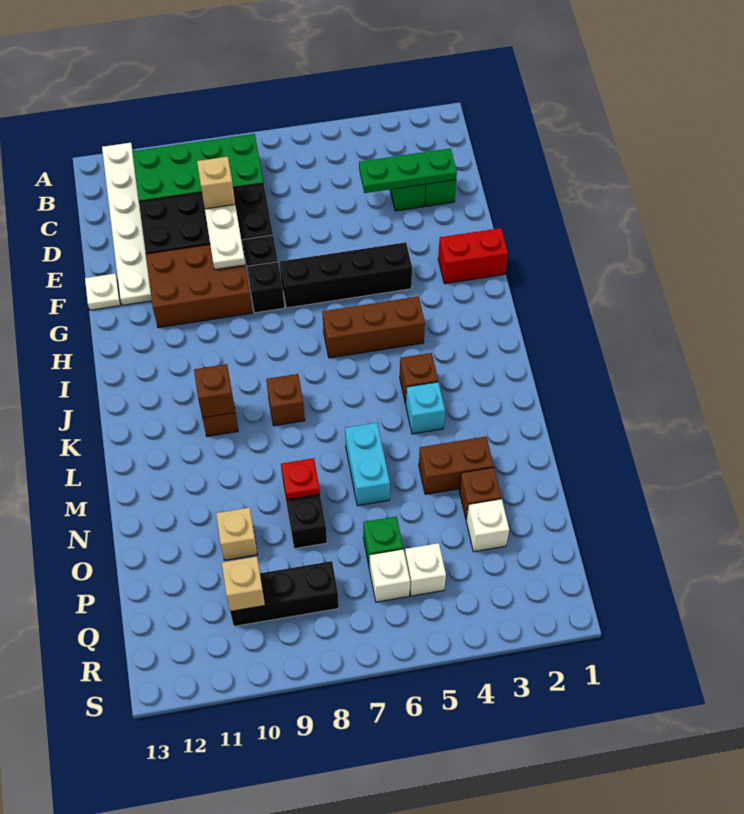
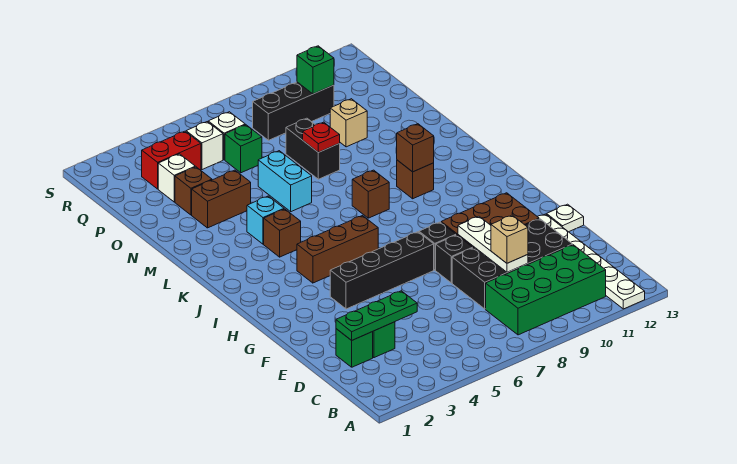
red brick G1:G2 level 1 -> red brick Q3:Q4 level 1
tan brick Q10 level 2 -> green brick Q10 level 2

